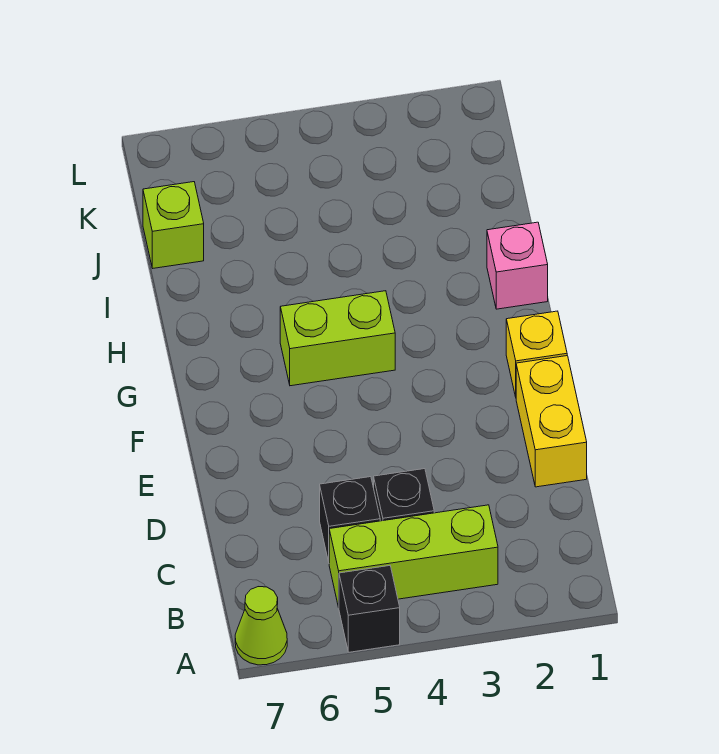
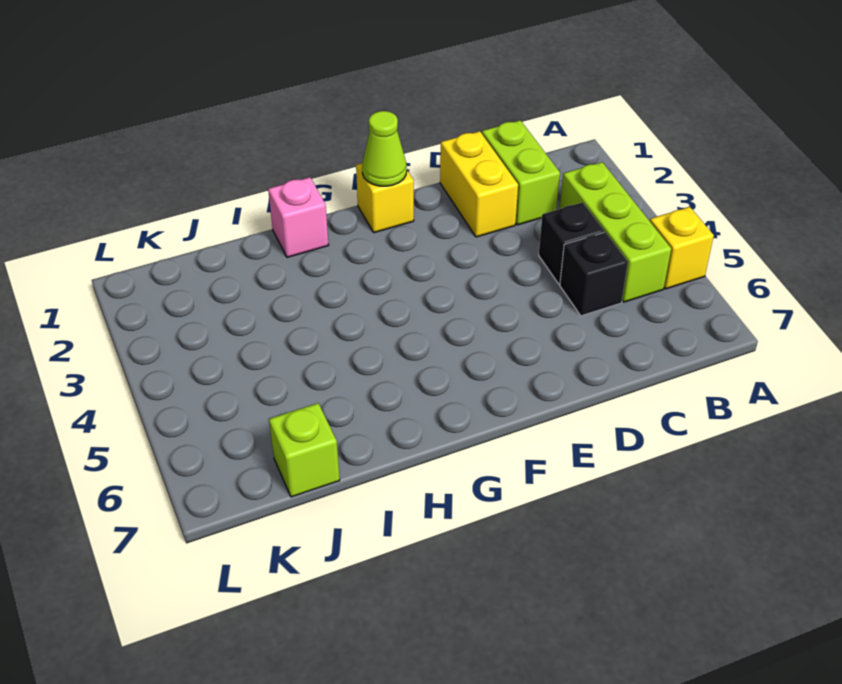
black brick A5 level 1 -> yellow brick A5 level 1
lime cone A7 level 1 -> lime cone F1 level 2
yellow brick D1:E1 level 1 -> yellow brick D1:D2 level 1
lime brick G4:G5 level 1 -> lime brick C1:C2 level 1

